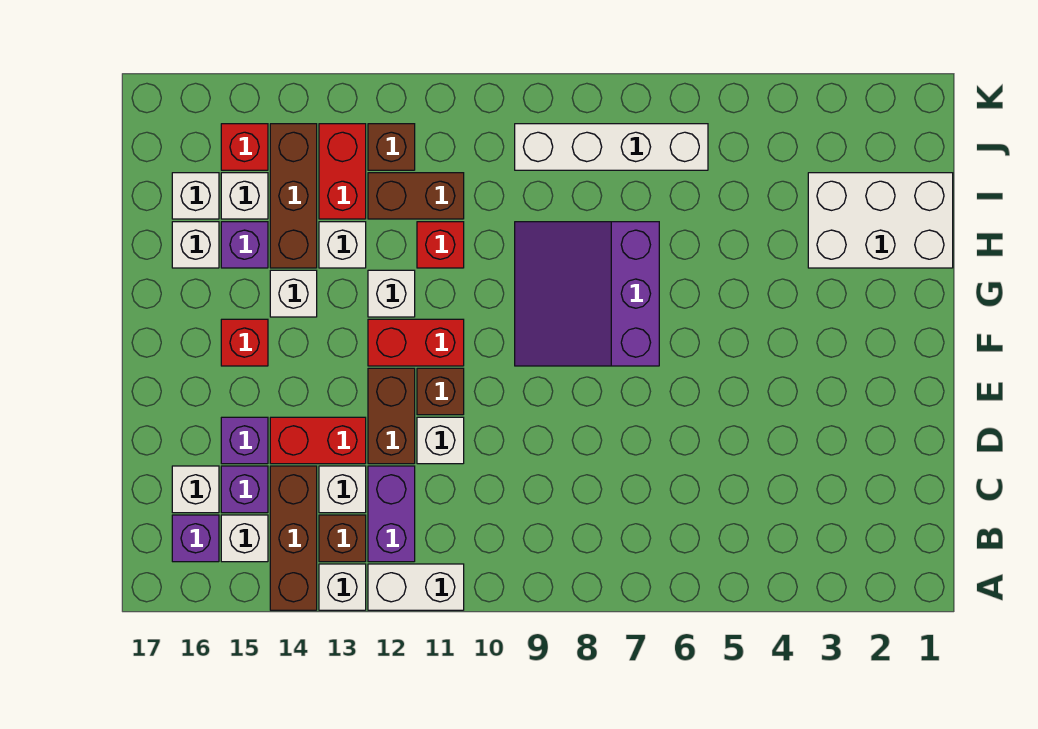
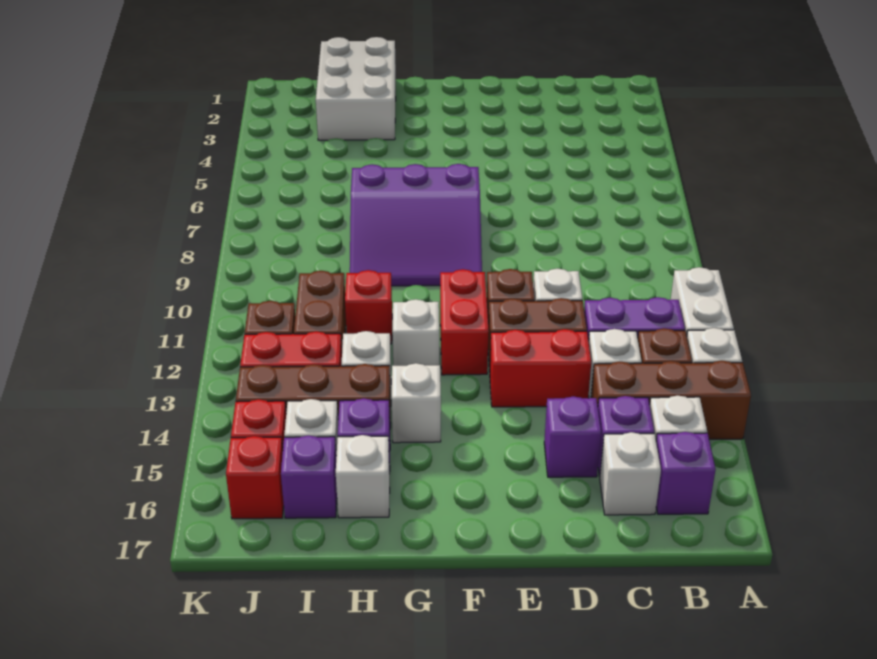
red brick D13:D14 level 1 -> red brick D13:E13 level 1
red brick F15 level 1 -> red brick J16 level 1
white brick I16 level 1 -> purple brick I16 level 1
white brick J6:J9 level 1 -> none

